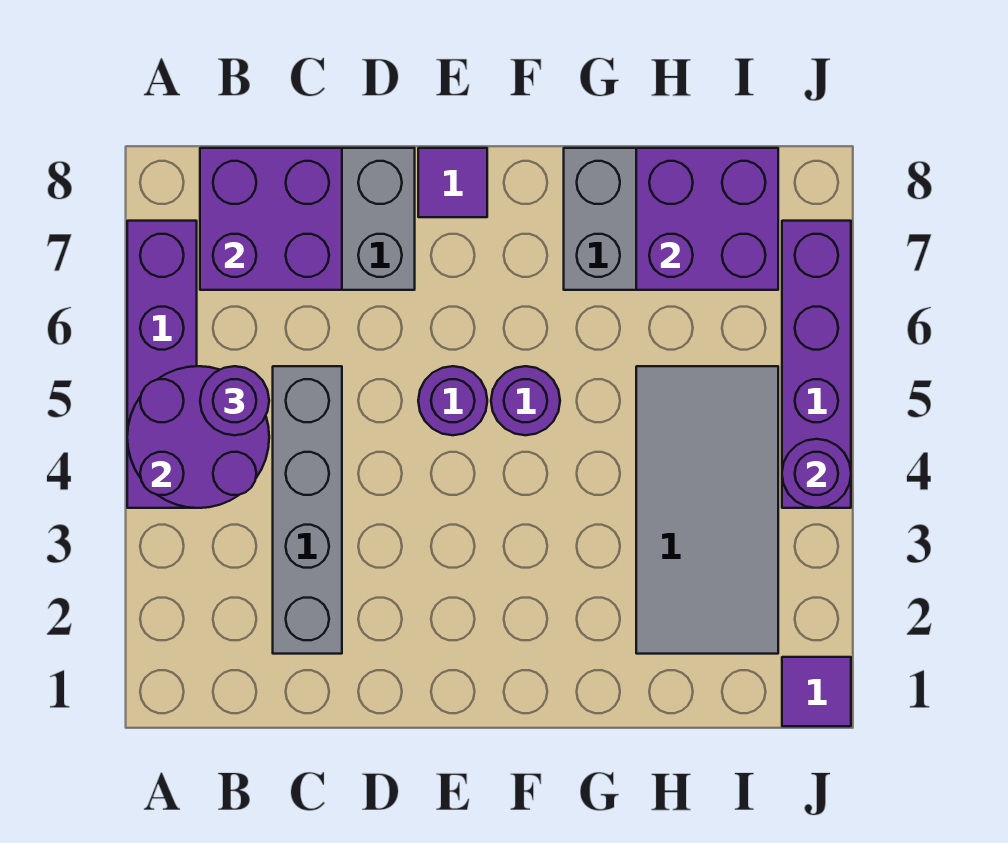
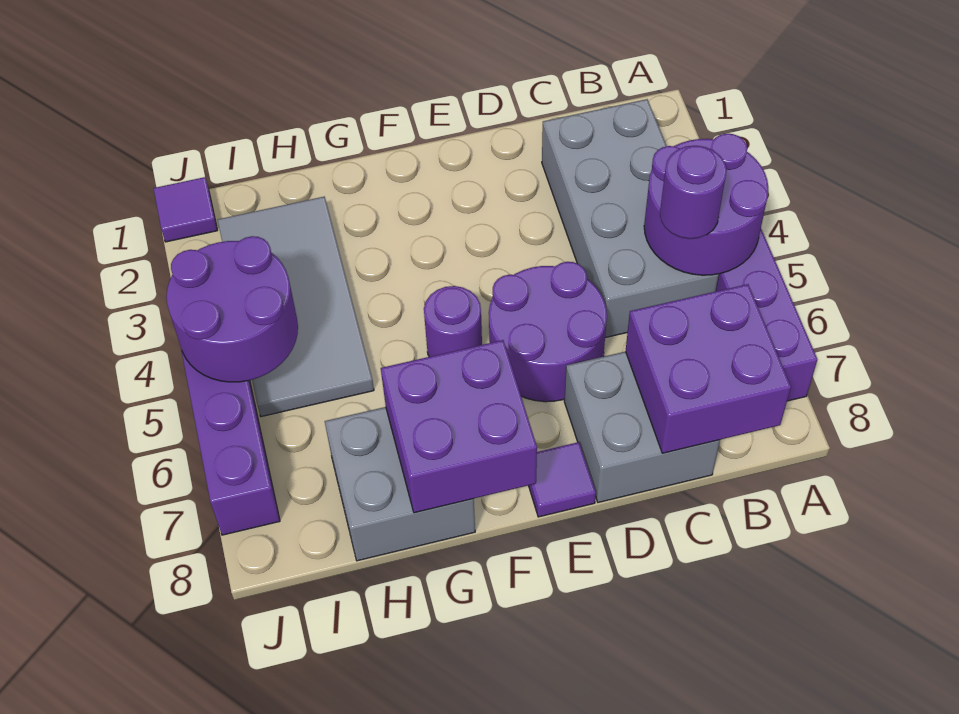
grey brick C2:C5 level 1 -> grey brick B2:C5 level 1
purple round brick E5 level 1 -> purple round brick D5:E6 level 1
purple brick H7:I8 level 2 -> purple brick F7:G8 level 2
purple round brick J4 level 2 -> purple round brick I4:J5 level 2

